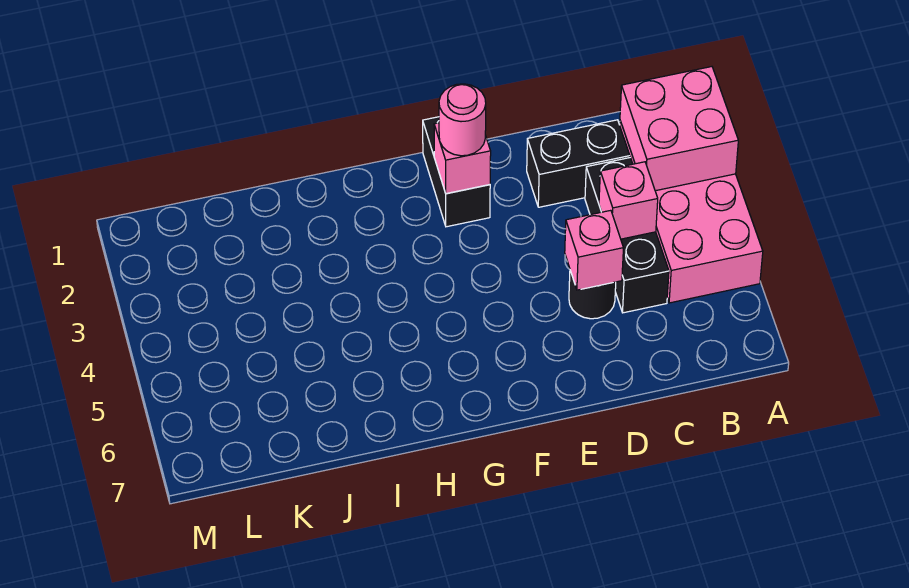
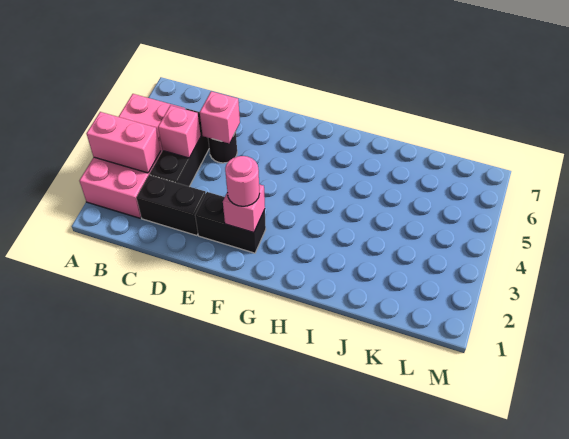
pink brick A2:B3 level 2 -> pink brick A3:B3 level 2
black brick F1:F2 level 1 -> black brick E2:F2 level 1

